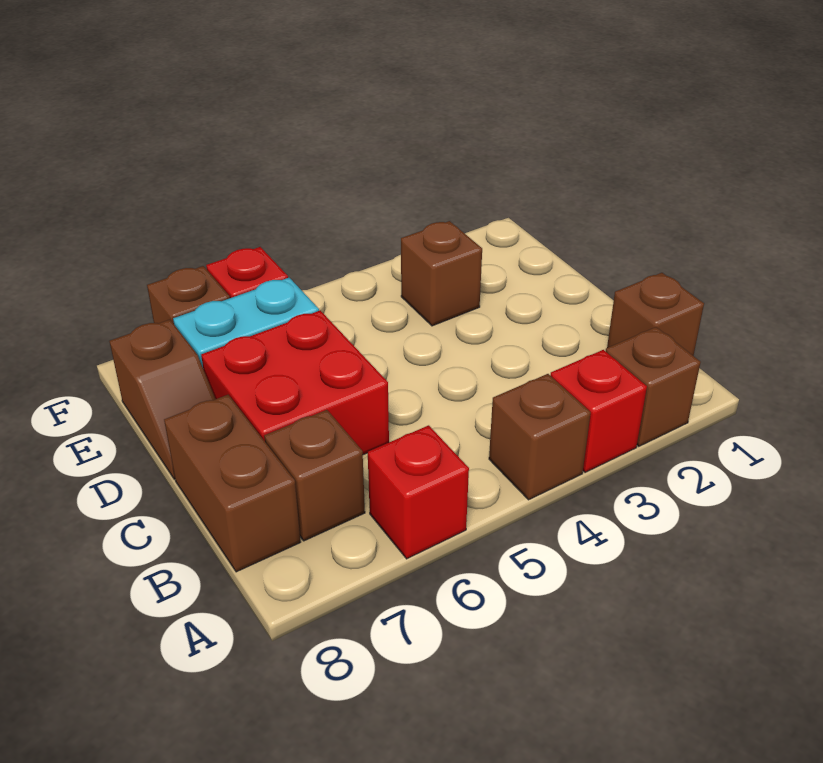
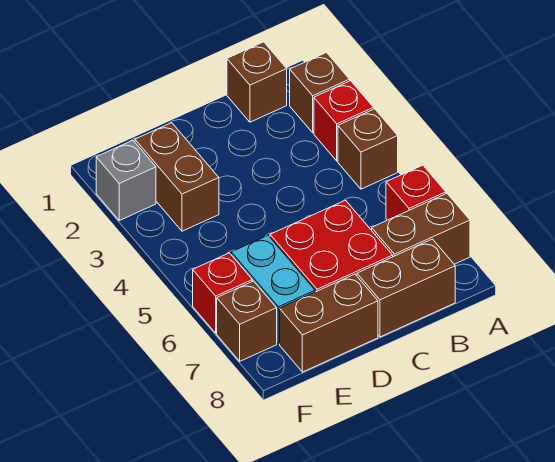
brown brick B7 level 1 -> brown brick A7:B7 level 1
brown slope D8:E8 level 1 top E -> brown brick D8:E8 level 1
brown brick E3 level 1 -> brown brick E2:E3 level 1
none -> grey brick F2 level 1

